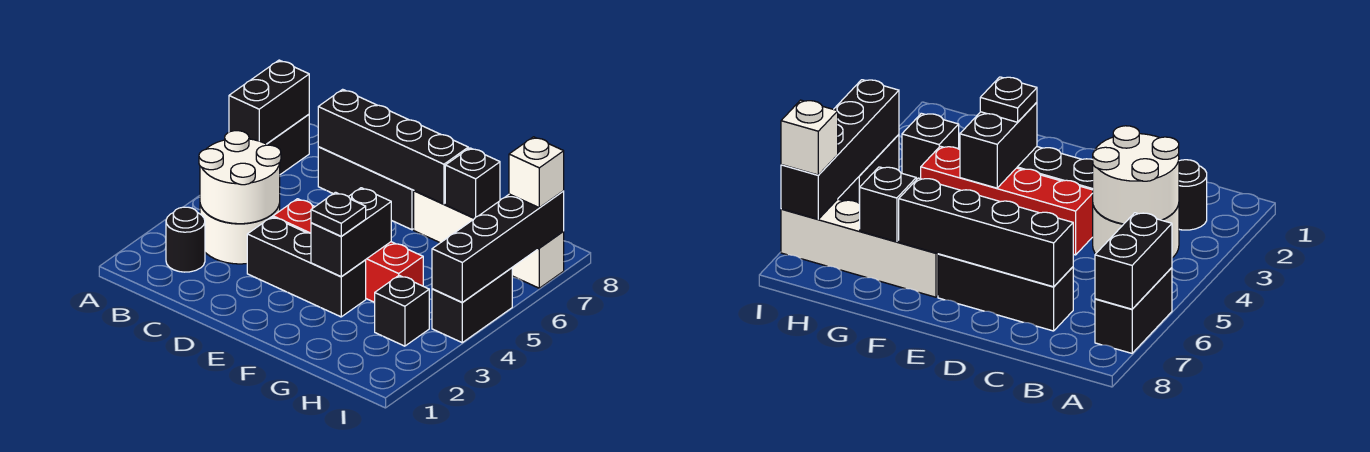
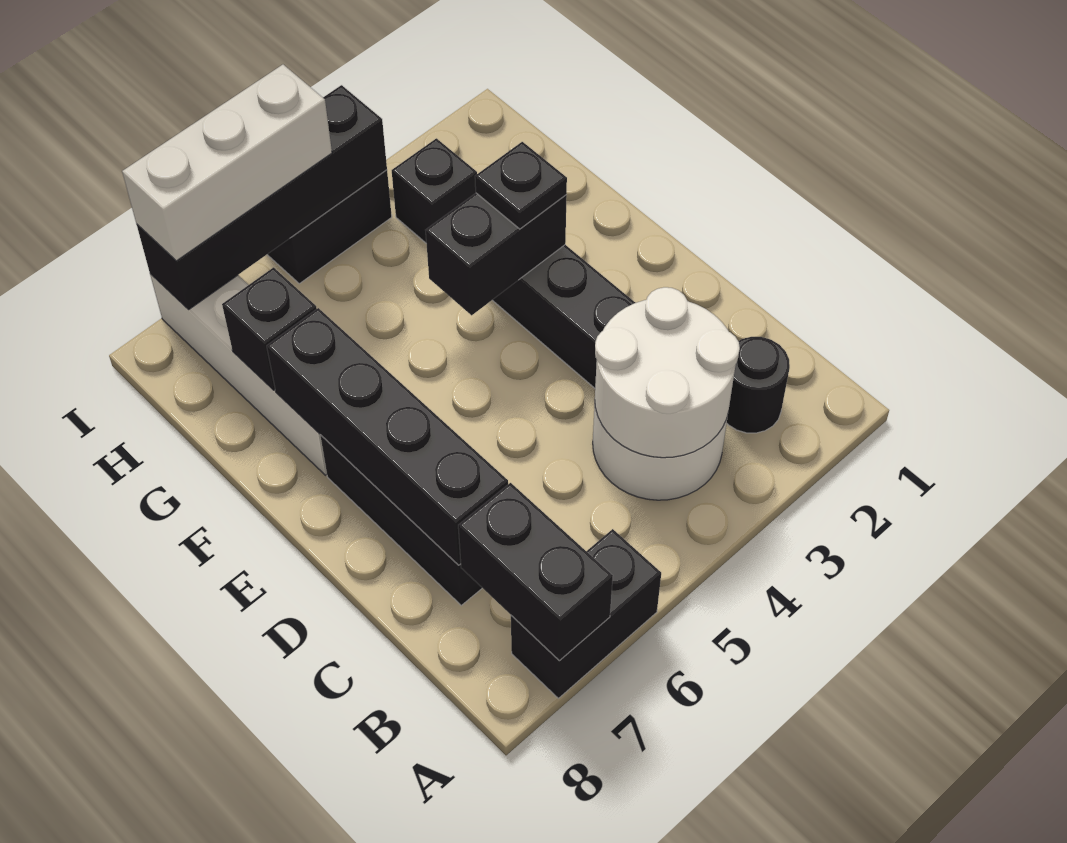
black brick A6:A7 level 2 -> black brick A7:B7 level 2
red brick D4:G4 level 1 -> none
white brick I7 level 3 -> white brick I5:I7 level 3

